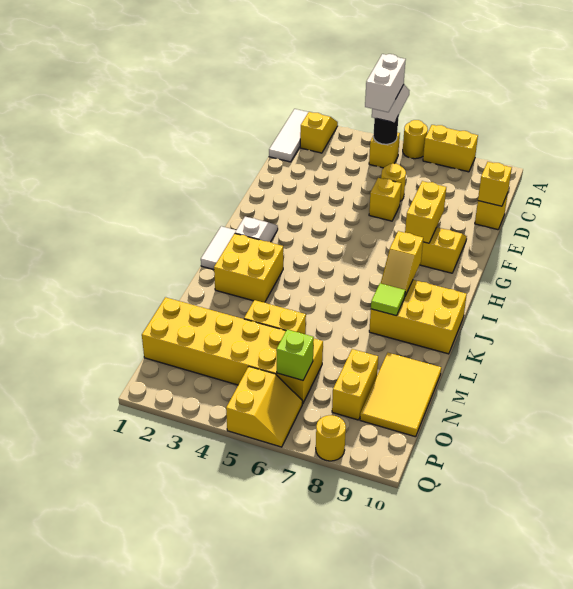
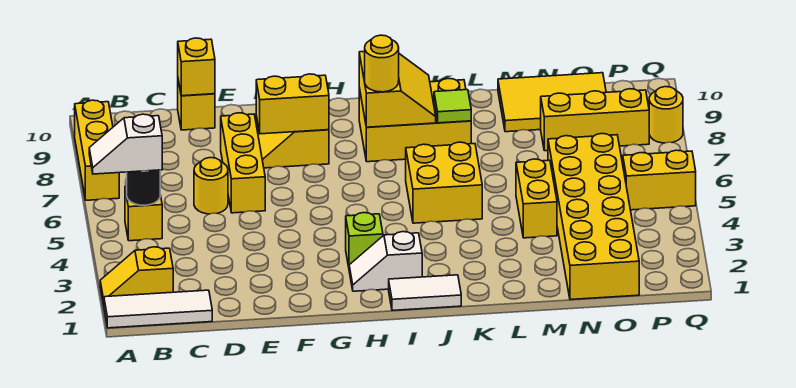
yellow round brick A6 level 1 -> yellow round brick I8 level 3
yellow brick A7:A8 level 1 -> yellow brick A7:A9 level 1
white brick B5:C5 level 4 -> none
yellow brick E6 level 1 -> yellow brick E6:E8 level 1
yellow slope I8:J8 level 2 top I -> yellow slope I8:J9 level 2 top I
yellow brick J2:K3 level 1 -> yellow brick J5:K6 level 1
yellow brick J8:K10 level 1 -> yellow brick I8:K9 level 1
yellow brick N8:O8 level 1 -> yellow brick N8:P8 level 1
lime brick O6 level 2 -> lime brick H3 level 1

